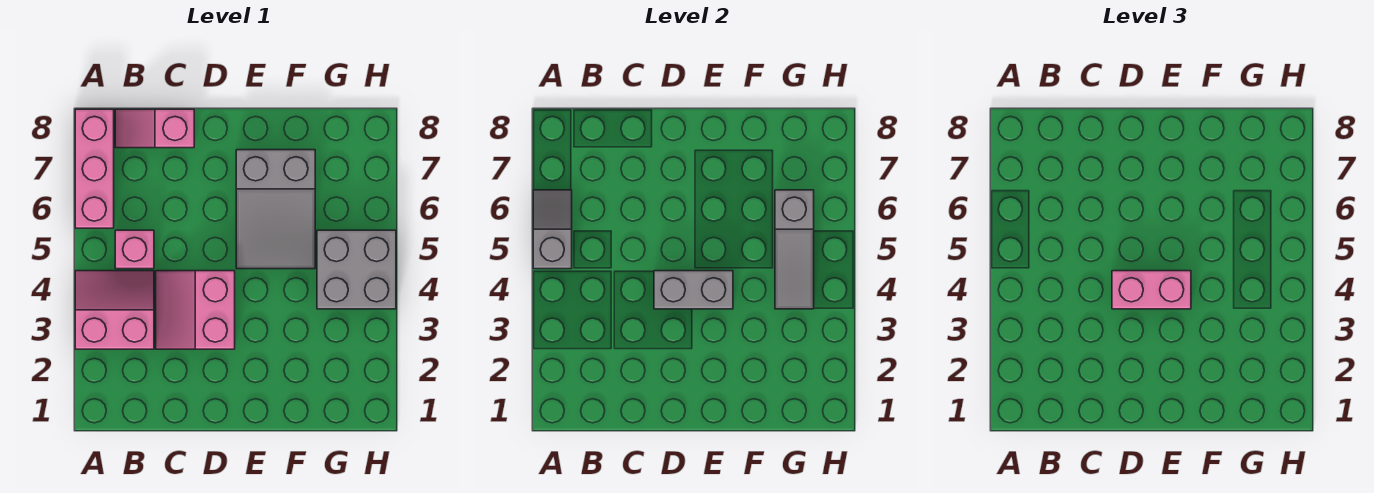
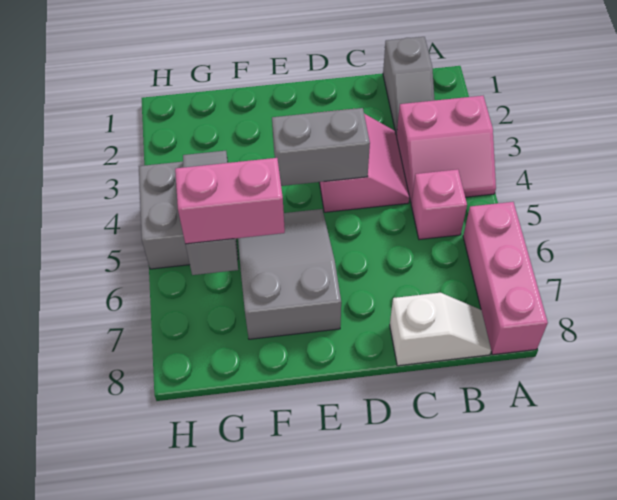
grey slope A5:A6 level 2 top 5 -> grey slope B1:B2 level 1 top 1
pink slope B8:C8 level 1 top C -> white slope B8:C8 level 1 top C
pink brick D4:E4 level 3 -> pink brick F6:G6 level 3

